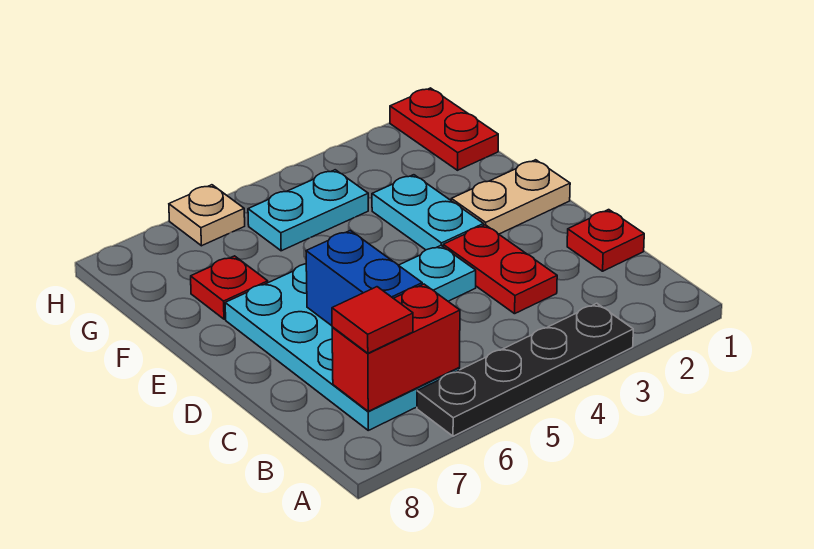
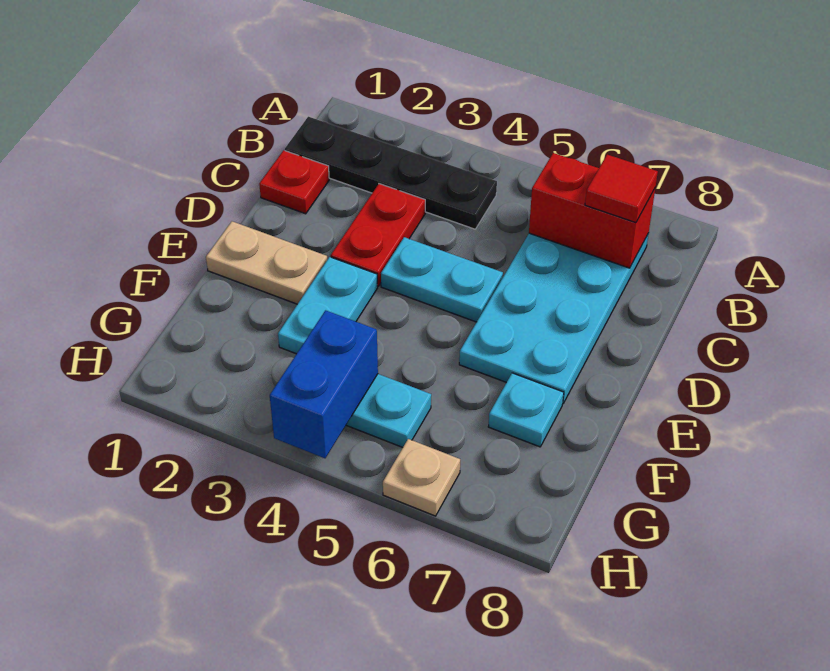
black plate A3:A6 level 1 -> black plate B1:B4 level 1
blue brick C6:D6 level 2 -> blue brick G4:H4 level 2
red plate F7 level 1 -> cyan plate F7 level 1
red plate G1:H1 level 1 -> none

